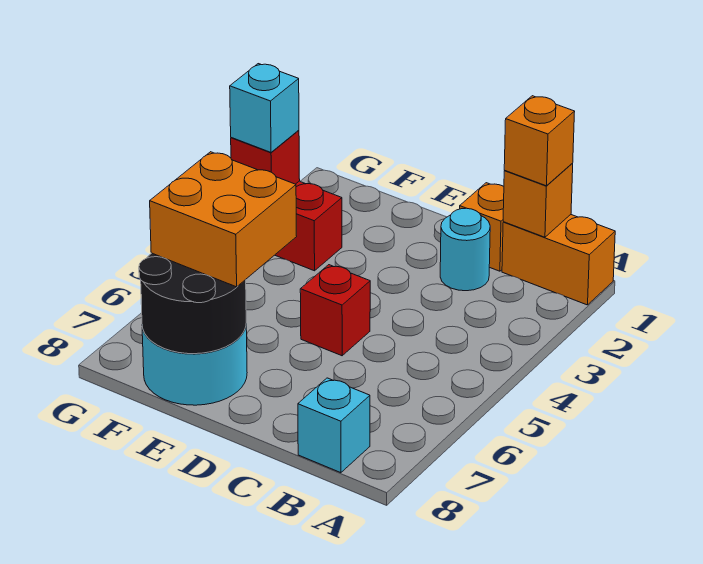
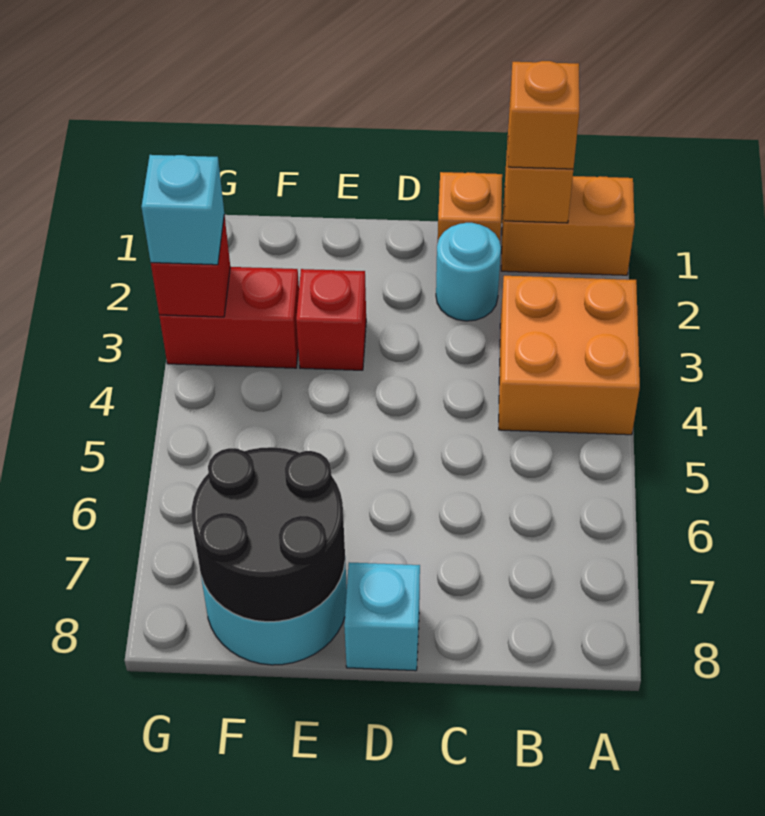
cyan brick B8 level 1 -> cyan brick D8 level 1
red brick D5 level 1 -> red brick E3 level 1
orange brick E6:F7 level 3 -> orange brick A3:B4 level 1

